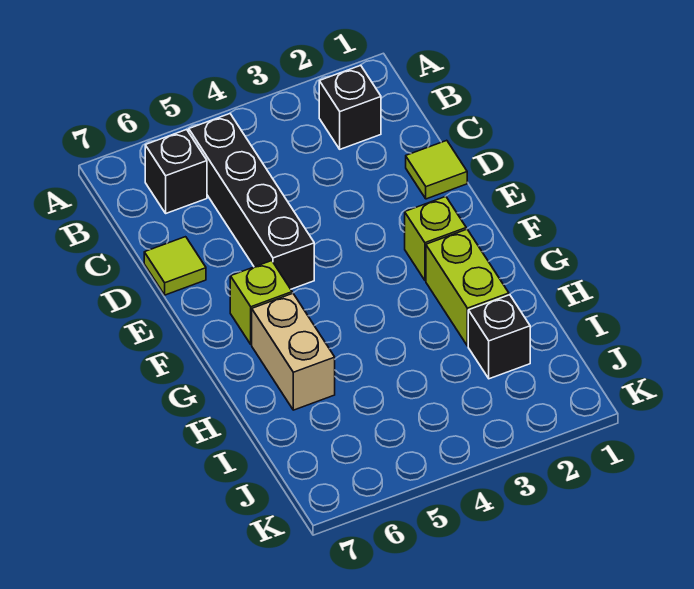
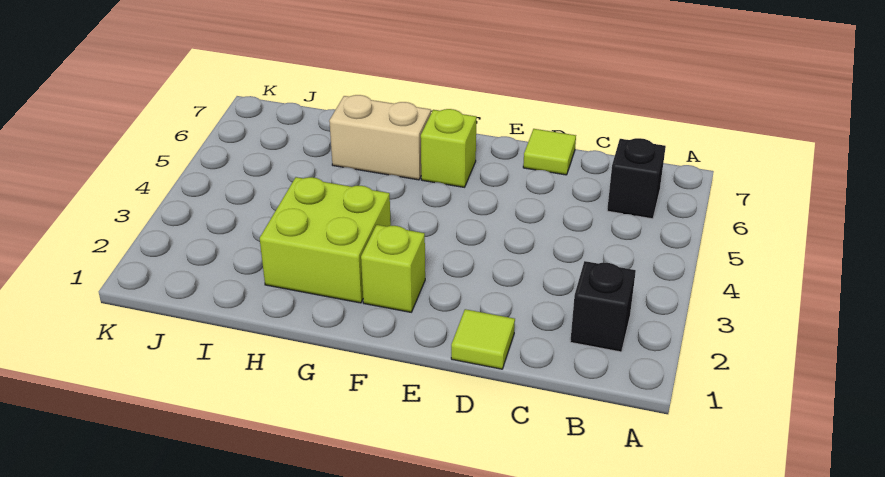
black brick B5:E5 level 1 -> none
lime brick G2:H2 level 1 -> lime brick G2:H3 level 1
black brick I2 level 1 -> none

